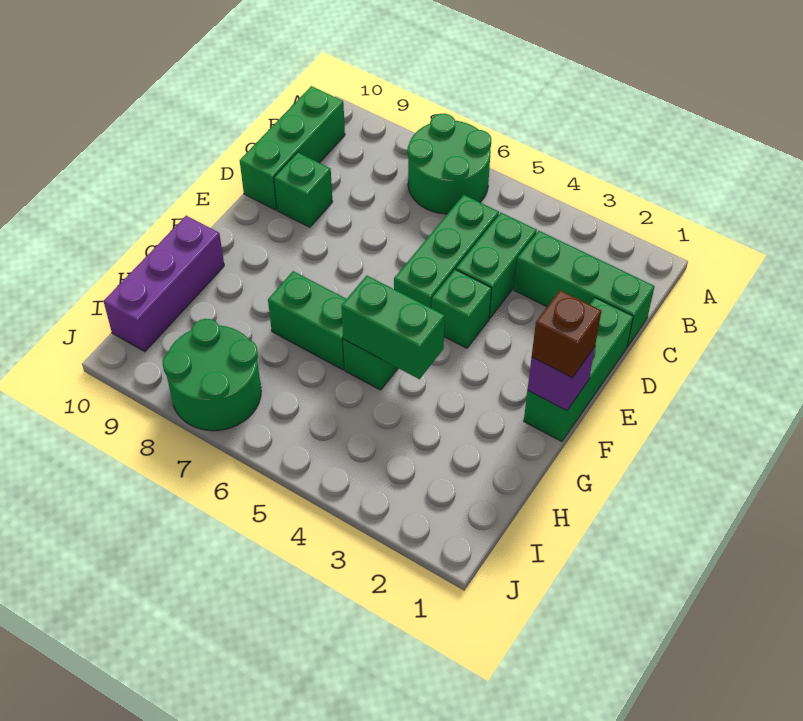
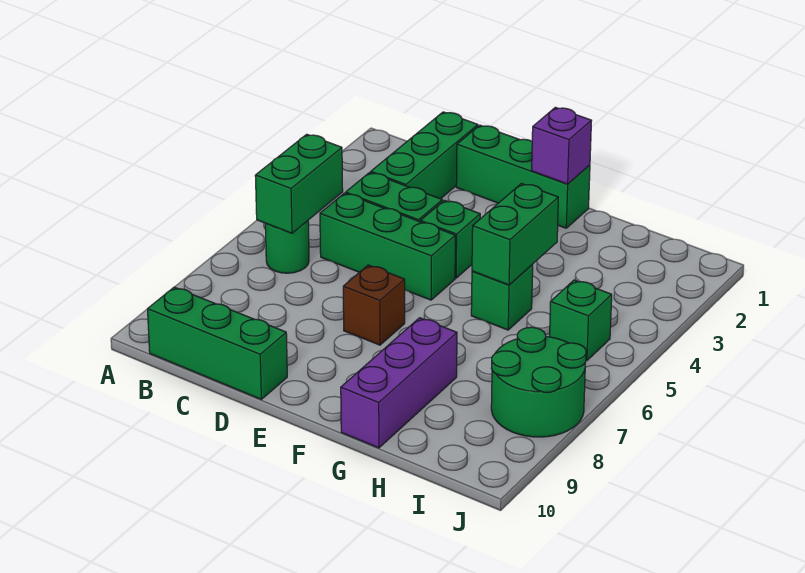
green round brick A6:B7 level 1 -> green round brick B6 level 1
green brick D9 level 1 -> green brick I5 level 1
brown brick F1 level 3 -> brown brick E7 level 1
green brick G6:G7 level 1 -> green brick B5:B6 level 2
purple brick G10:I10 level 1 -> purple brick G8:G10 level 1

